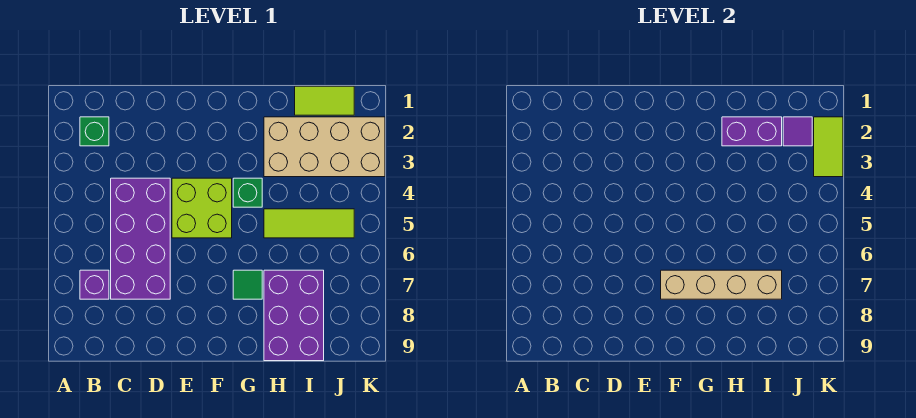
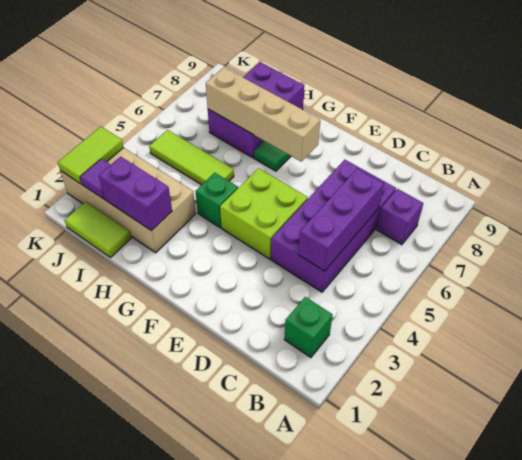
none -> purple brick C4:C6 level 2

